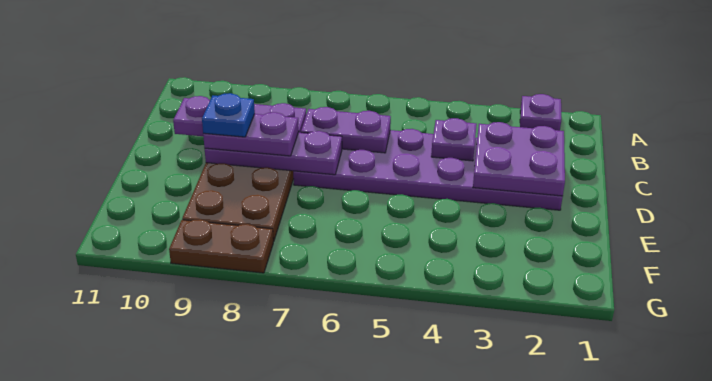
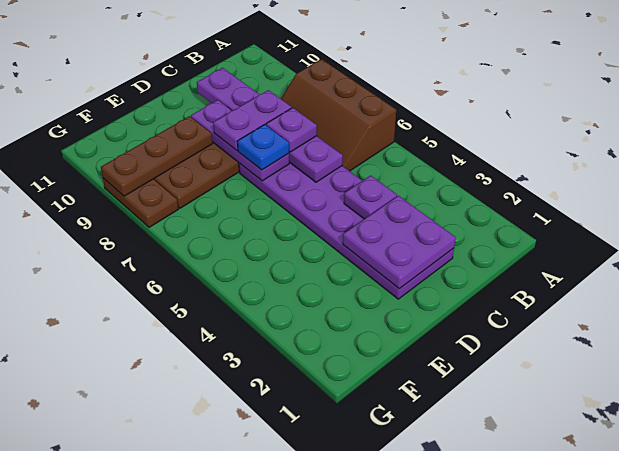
purple plate A2 level 1 -> purple plate C7 level 3
none -> brown slope A6:B8 level 1 top A
purple plate D8:D9 level 3 -> purple plate C8:D8 level 3
blue plate D9 level 4 -> blue plate D7 level 3
none -> brown plate E9:G9 level 2

